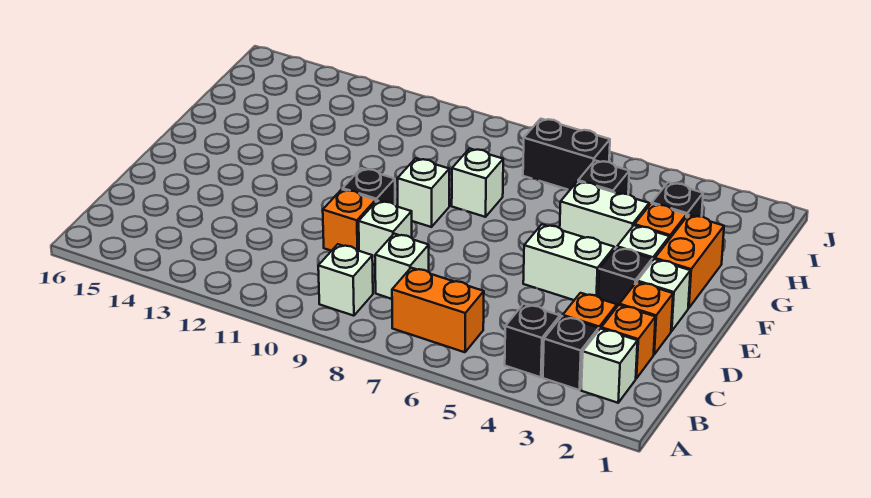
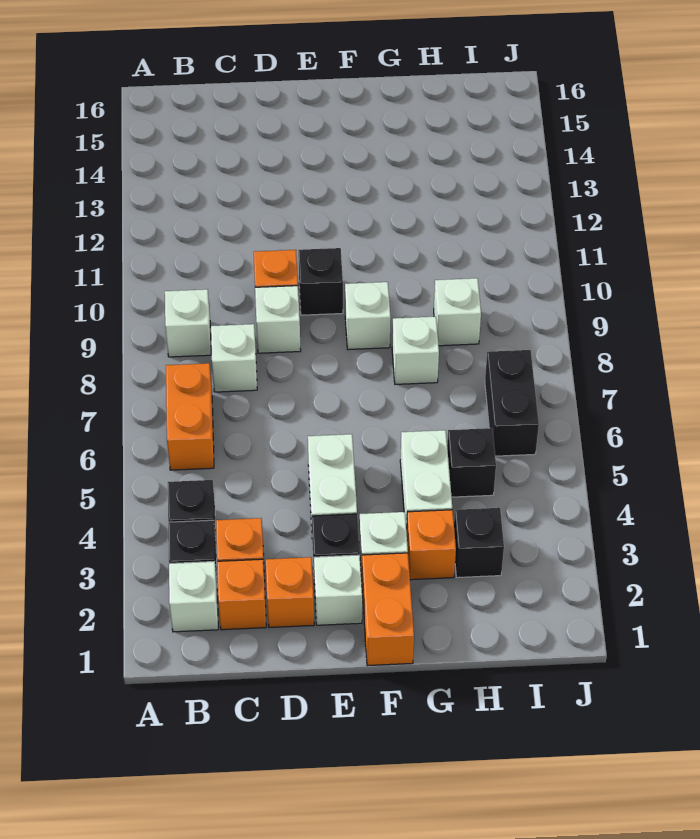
orange brick F2:G2 level 1 -> orange brick F1:F2 level 1
none -> white brick H9 level 1

